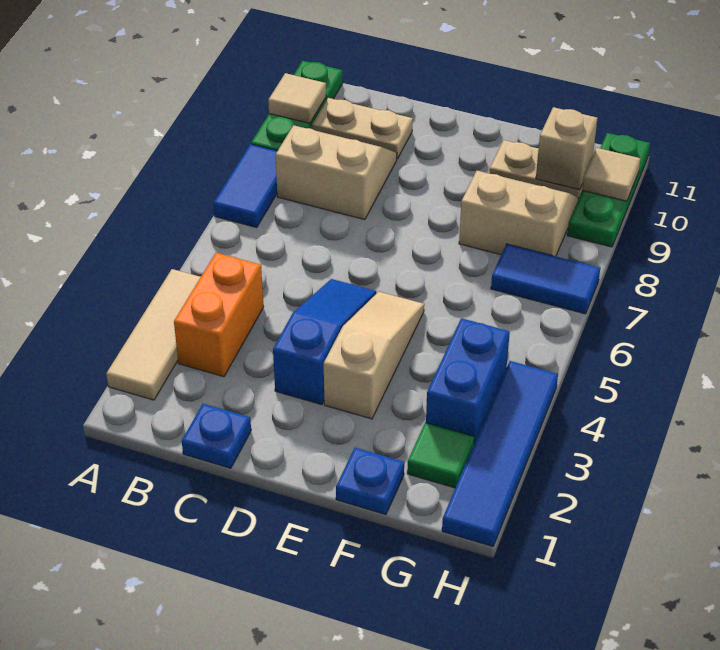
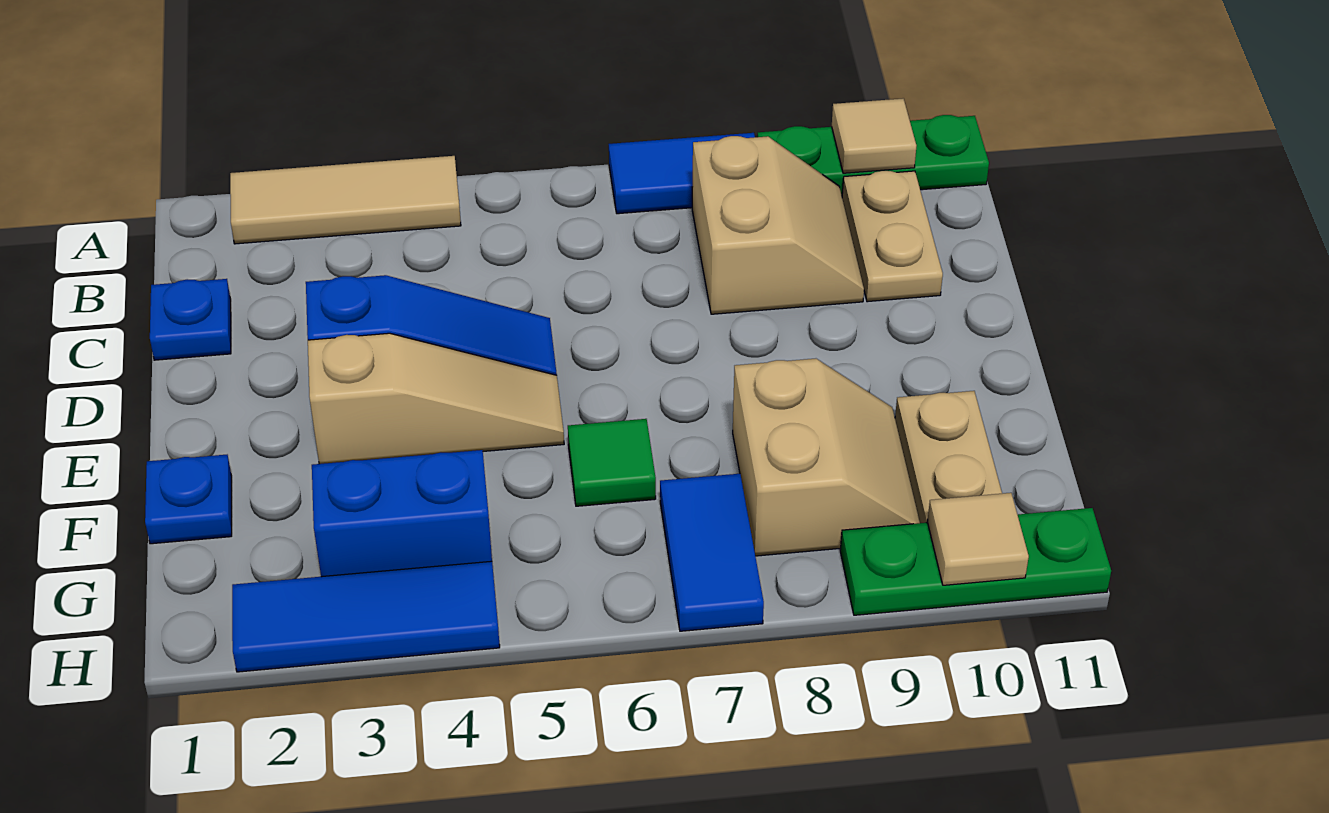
orange brick B3:B4 level 1 -> none
green tile G2 level 1 -> green tile F6 level 1
tan brick G10 level 2 -> none
blue tile H1:H4 level 1 -> blue tile H2:H4 level 1

